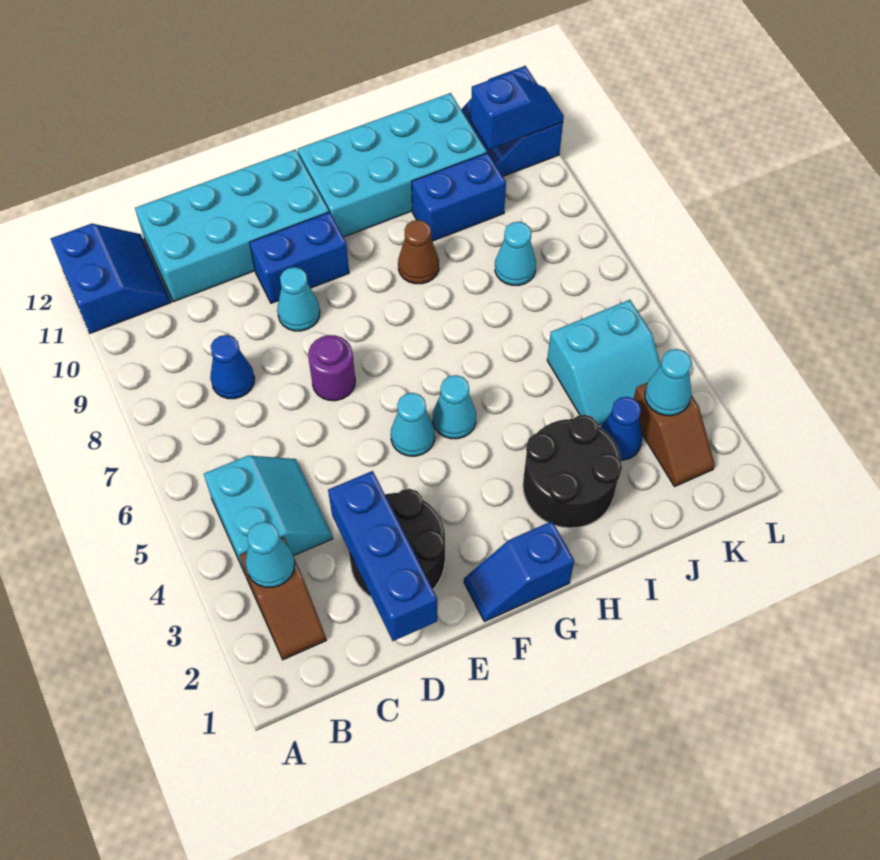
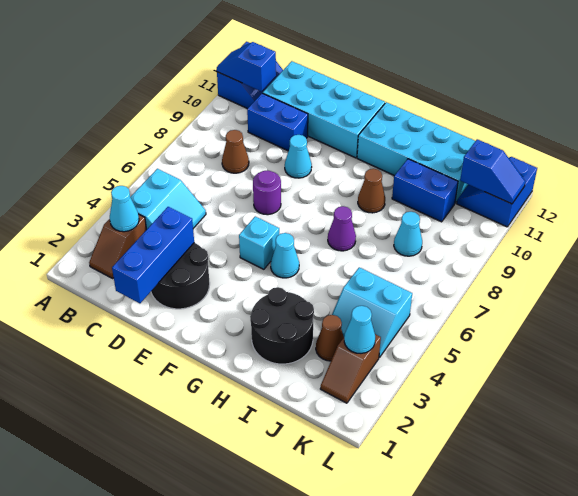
blue cone C8 level 1 -> brown cone C8 level 1
blue brick E10:F10 level 1 -> blue brick C10:D10 level 1
blue slope F1:G1 level 1 top G -> blue slope A11:B11 level 2 top B
cyan cone F5 level 1 -> cyan brick F5 level 1
none -> purple cone H7 level 1
blue cone J3 level 1 -> brown cone J3 level 1

